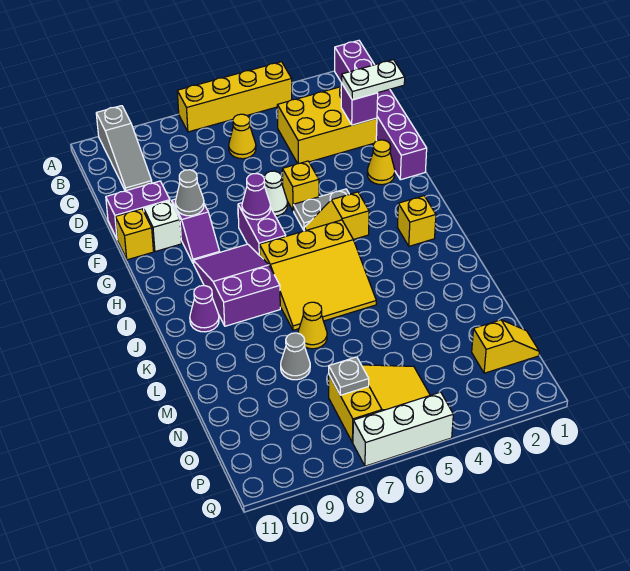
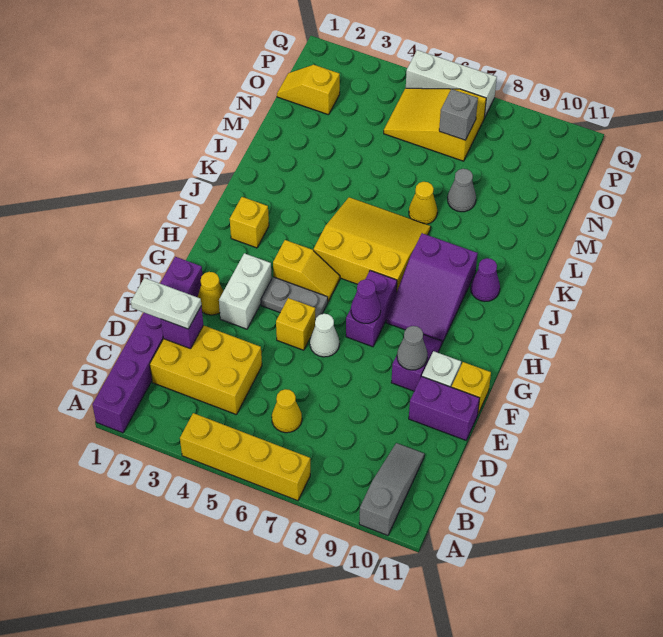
none -> white brick F3:G3 level 1
grey plate O7 level 2 -> grey brick O7 level 2

